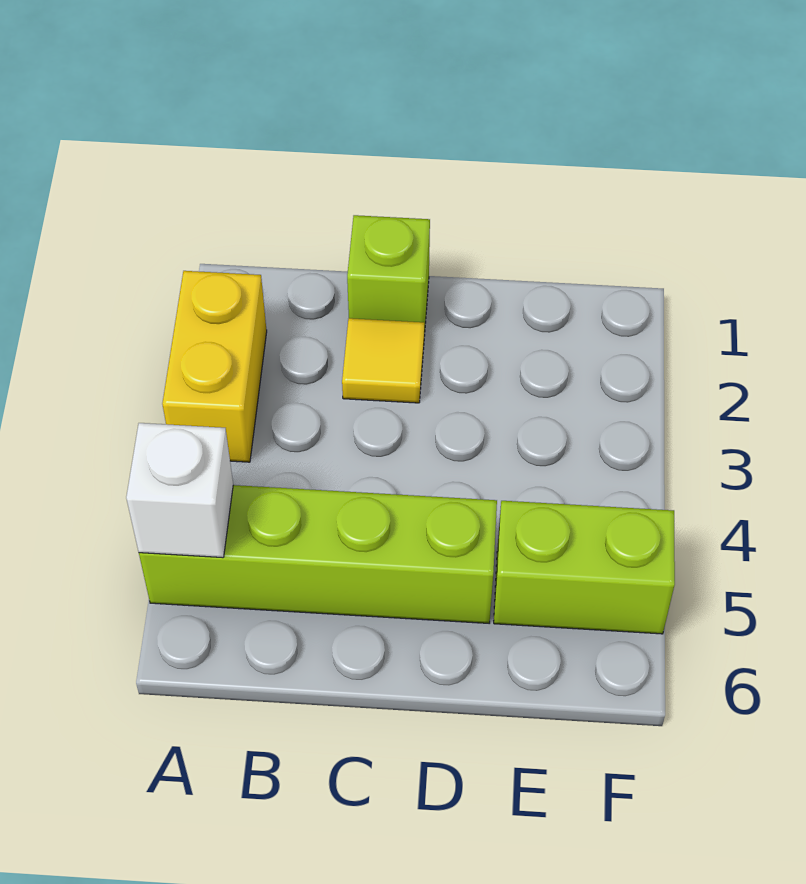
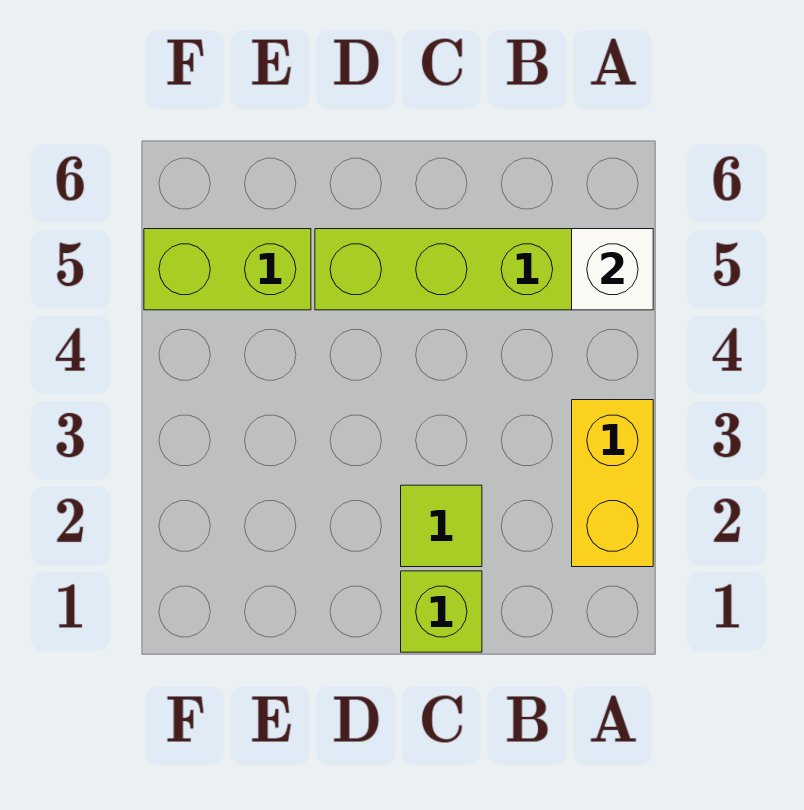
yellow tile C2 level 1 -> lime tile C2 level 1

